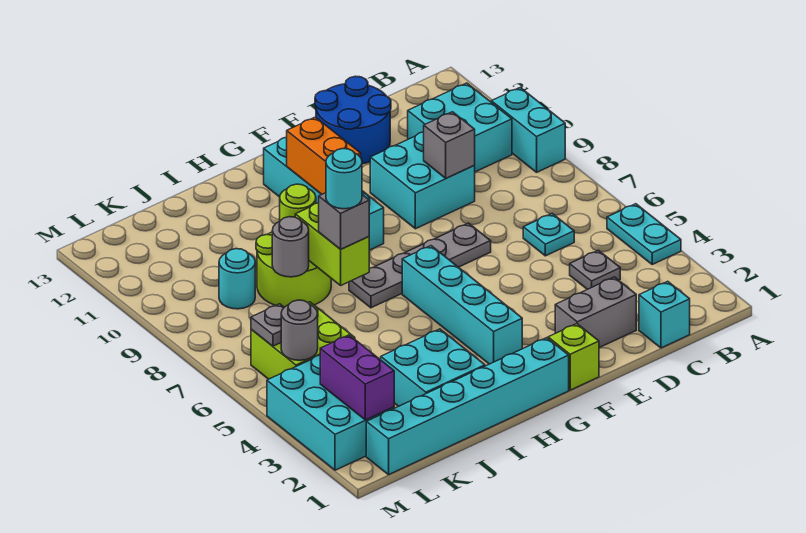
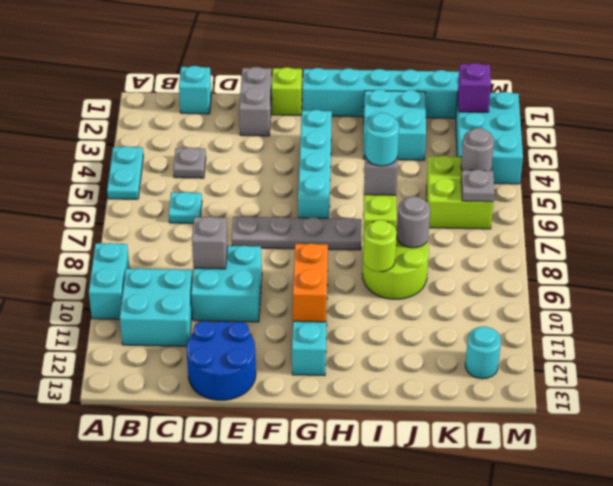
grey brick D2:E2 level 1 -> grey brick E1:E2 level 1
cyan round brick K9 level 1 -> cyan round brick L12 level 1
purple brick L2:L3 level 2 -> purple brick L2 level 2

